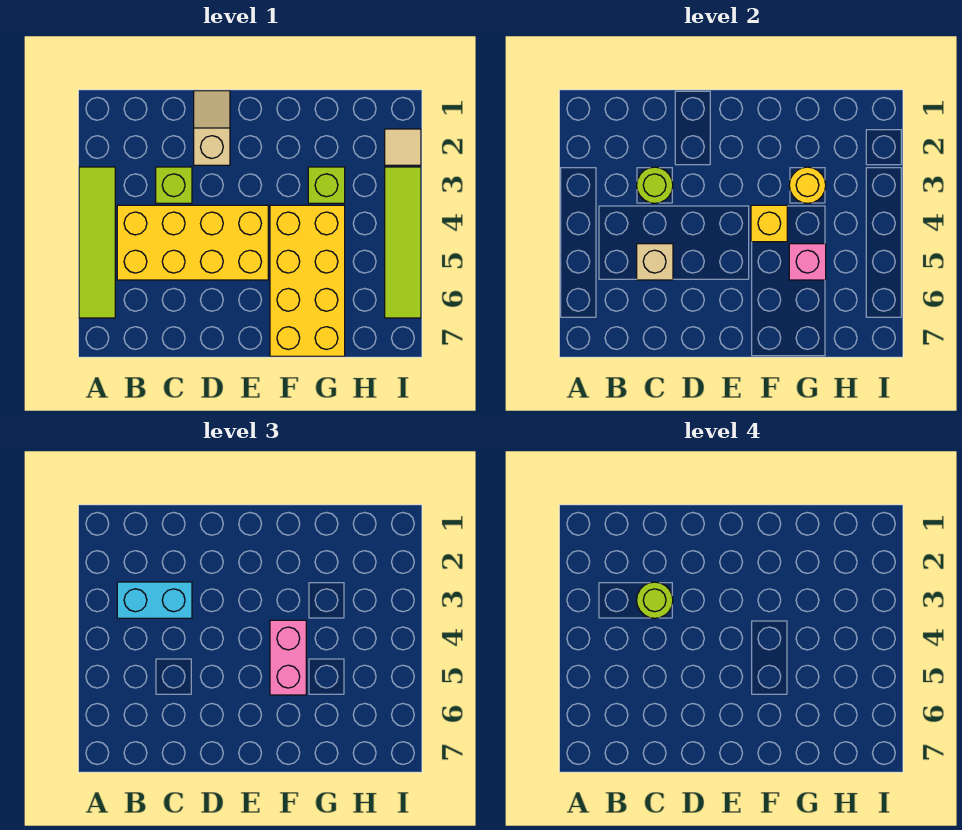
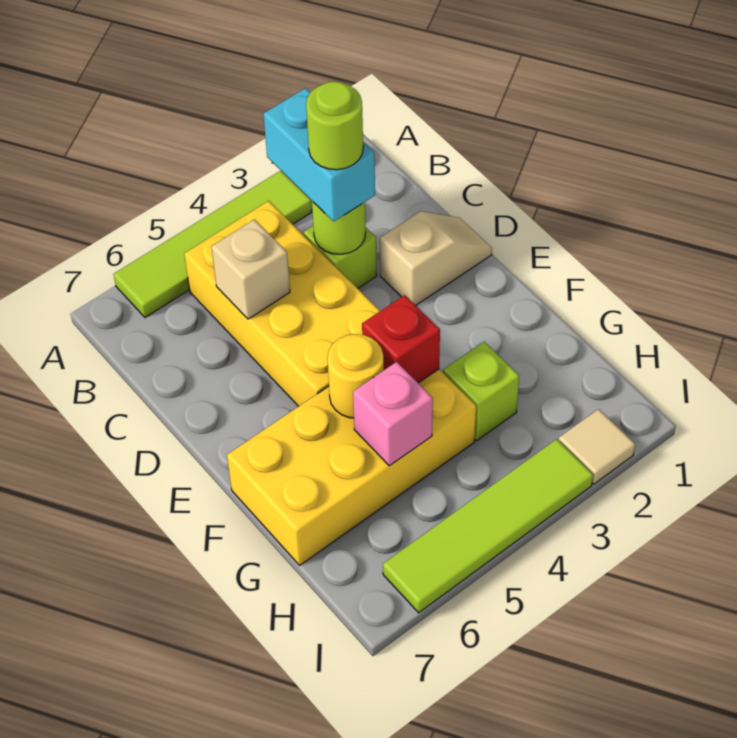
yellow brick F4 level 2 -> red brick F4 level 2
pink brick F4:F5 level 3 -> none
yellow round brick G3 level 2 -> yellow round brick F5 level 2

